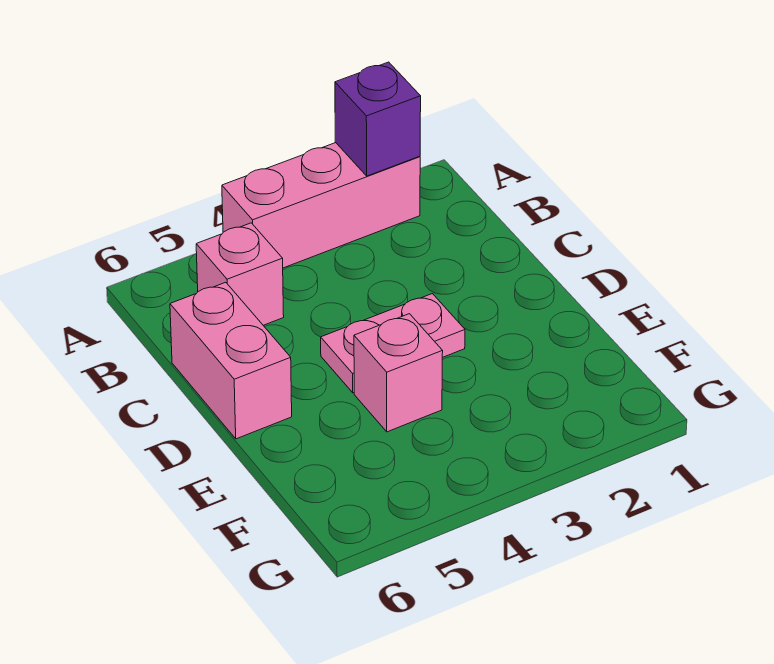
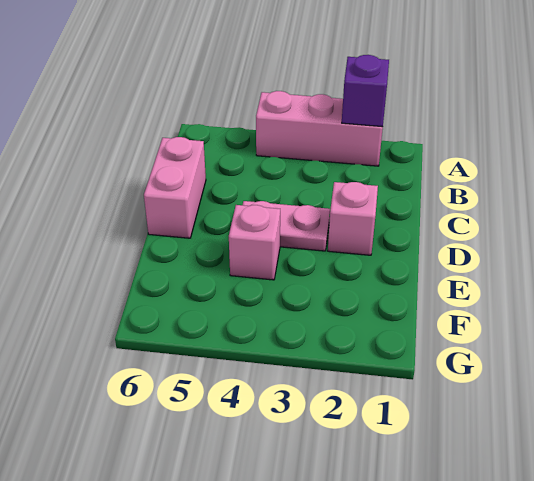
pink brick B5 level 1 -> pink brick D2 level 1

